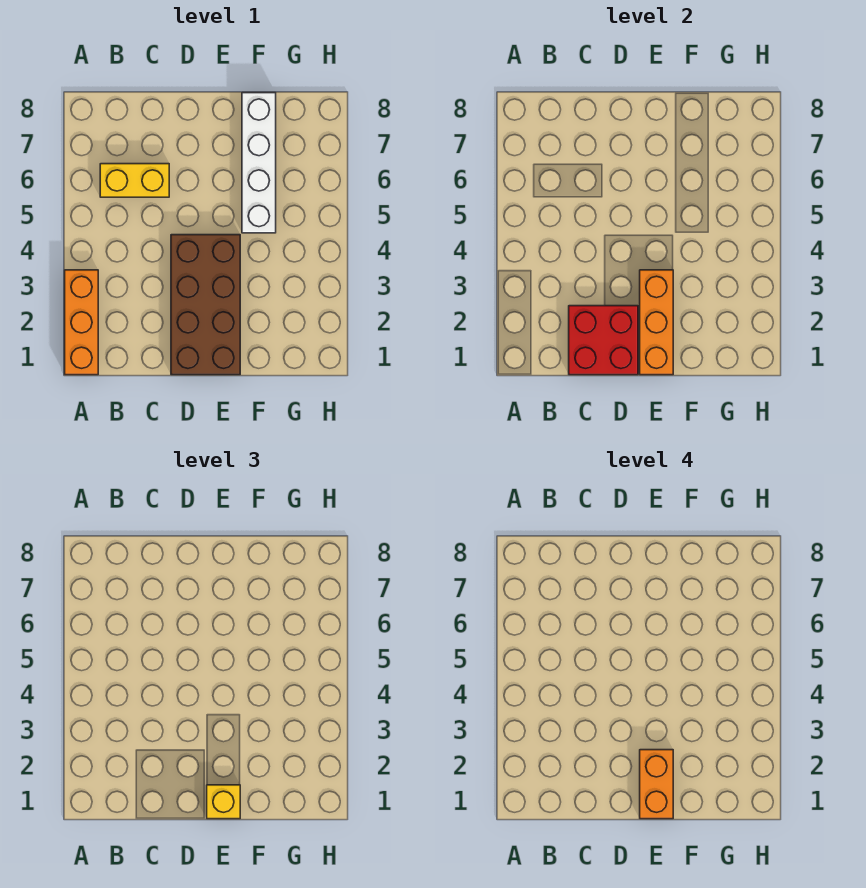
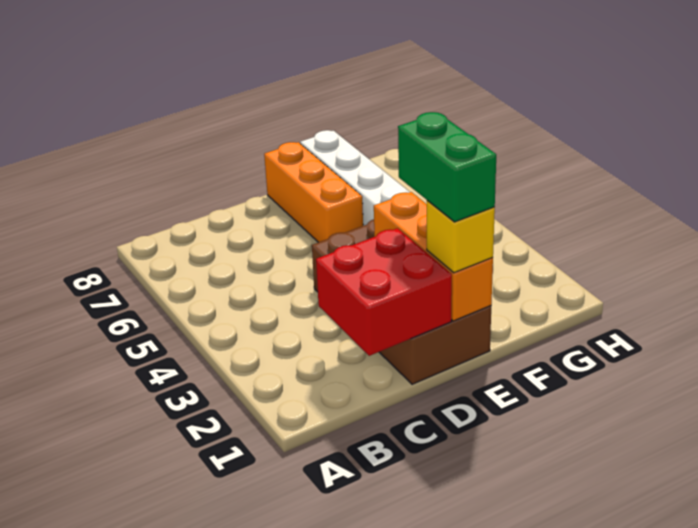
orange brick A1:A3 level 1 -> orange brick E6:E8 level 1
yellow brick B6:C6 level 1 -> none
orange brick E1:E2 level 4 -> green brick E1:E2 level 4

